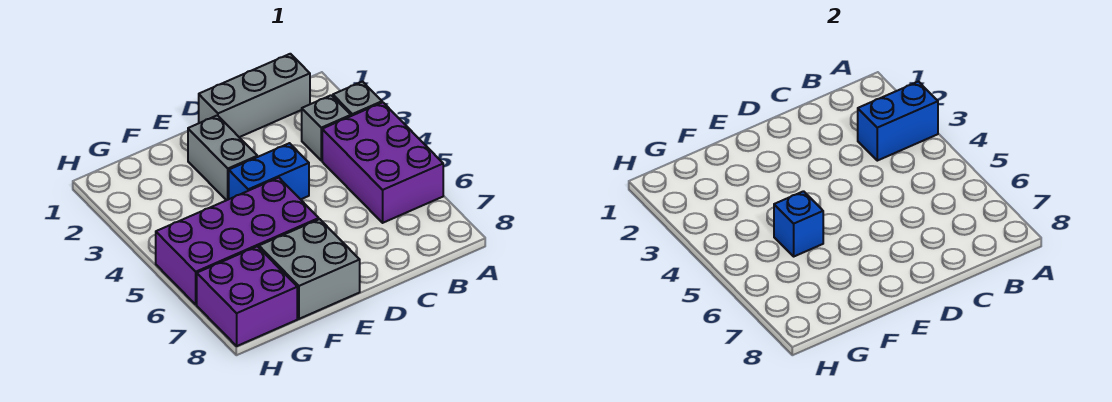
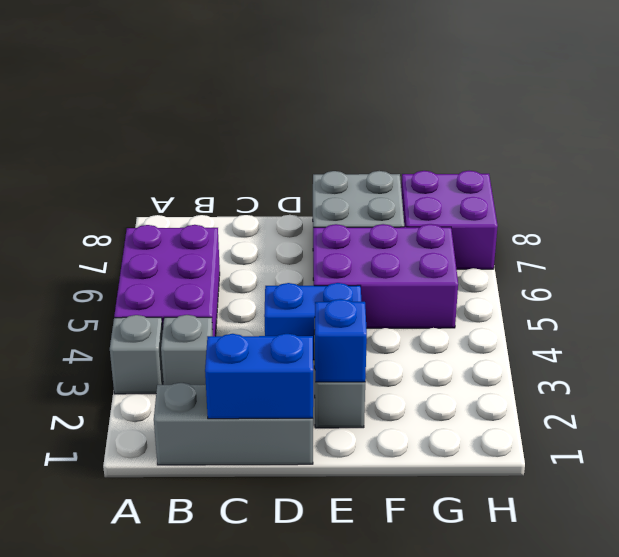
blue brick A3:B3 level 2 -> blue brick C1:D1 level 2
purple brick E5:H6 level 1 -> purple brick E5:G6 level 1
blue brick F5 level 2 -> blue brick E2 level 2

